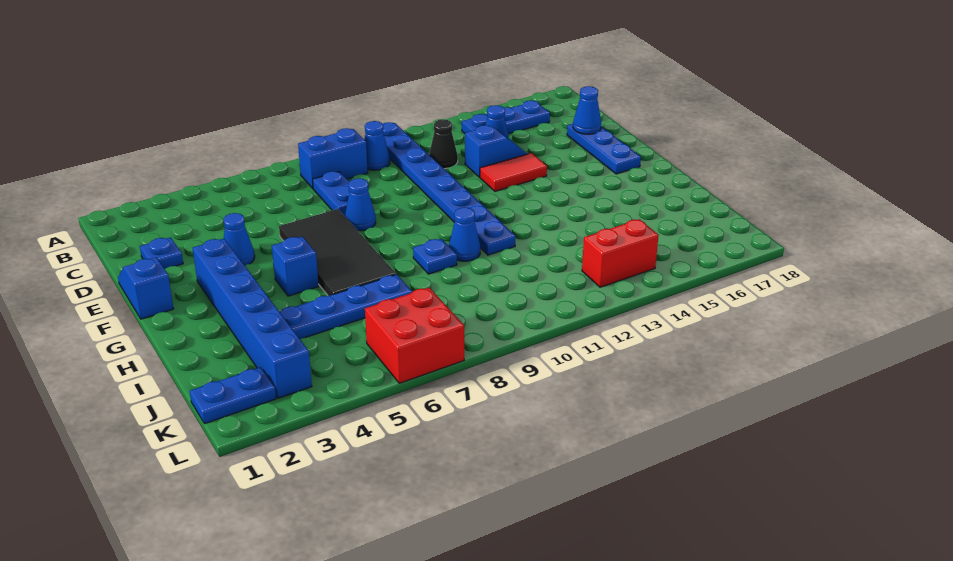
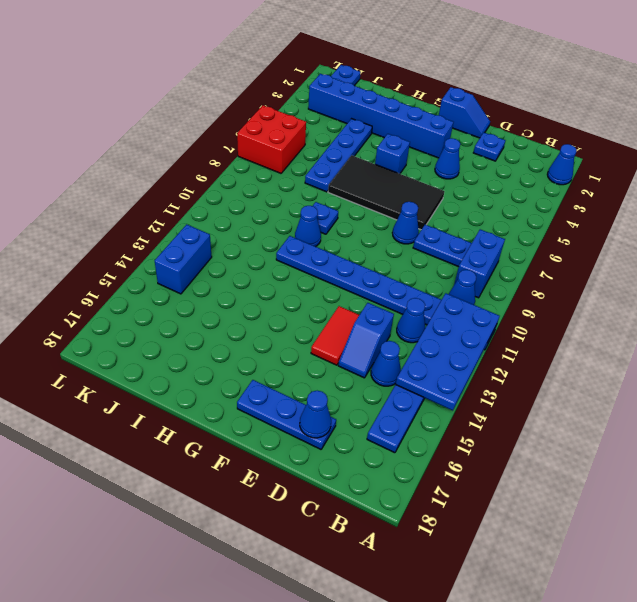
none -> blue cone A2 level 1
none -> blue plate A11:B14 level 2
black cone C12 level 1 -> blue cone C12 level 1
red brick K13:K14 level 1 -> blue brick K13:K14 level 1

